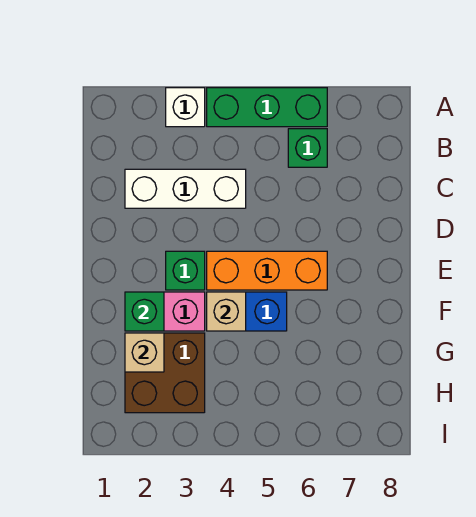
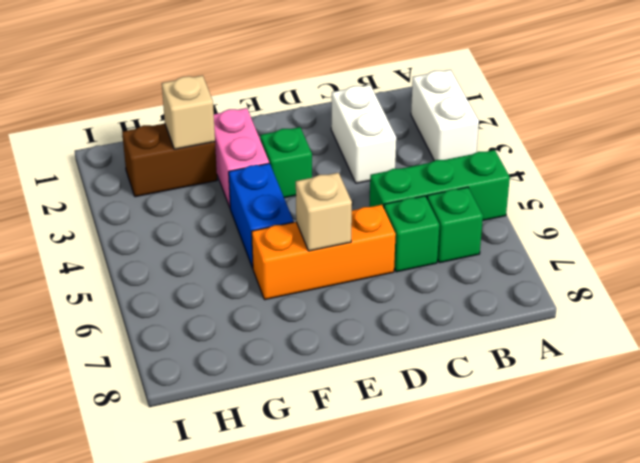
white brick A3 level 1 -> white brick A2:A3 level 1
green brick A4:A6 level 1 -> green brick A5:C5 level 1
white brick C2:C4 level 1 -> white brick C2:C3 level 1
orange brick E4:E6 level 1 -> orange brick D6:F6 level 1
green brick F2 level 2 -> green brick C6 level 1
tan brick F4 level 2 -> tan brick E6 level 2
brown brick G2:H3 level 1 -> brown brick G2:H2 level 1

